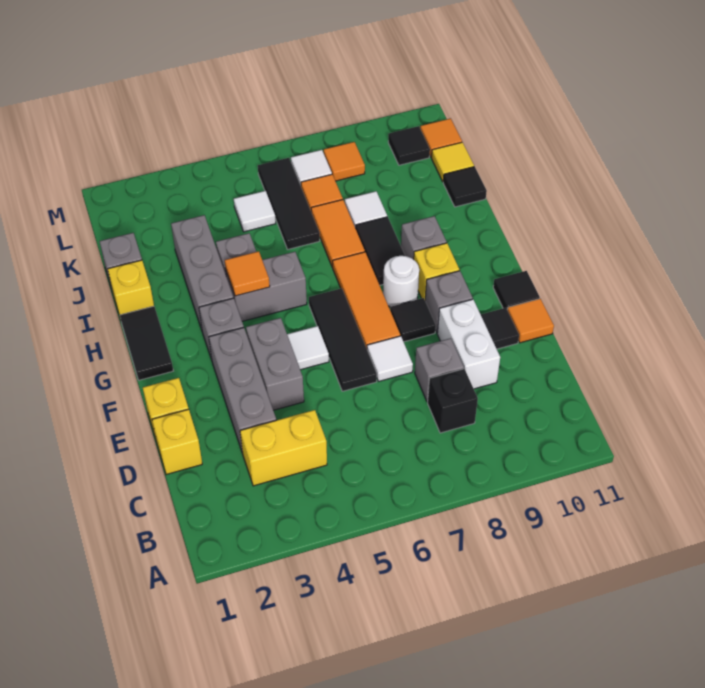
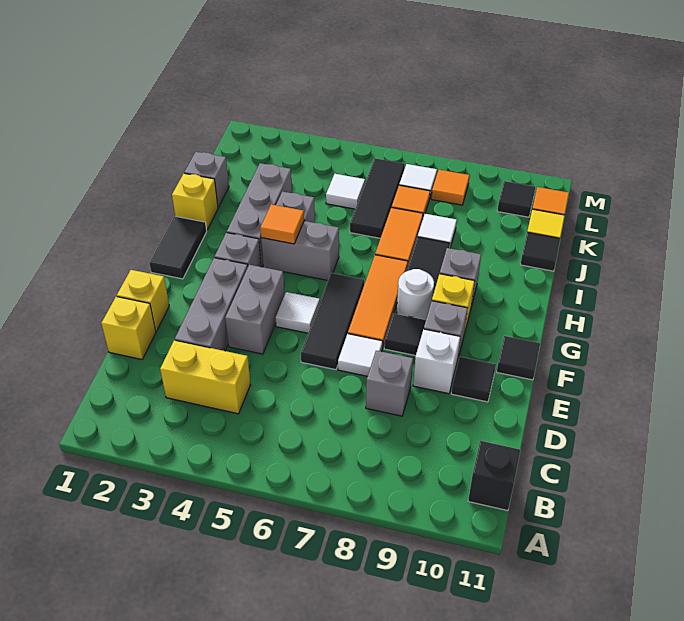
black brick C8 level 1 -> black brick B11 level 1
white brick D9:E9 level 1 -> white brick E9 level 1
orange tile E11 level 1 -> none

